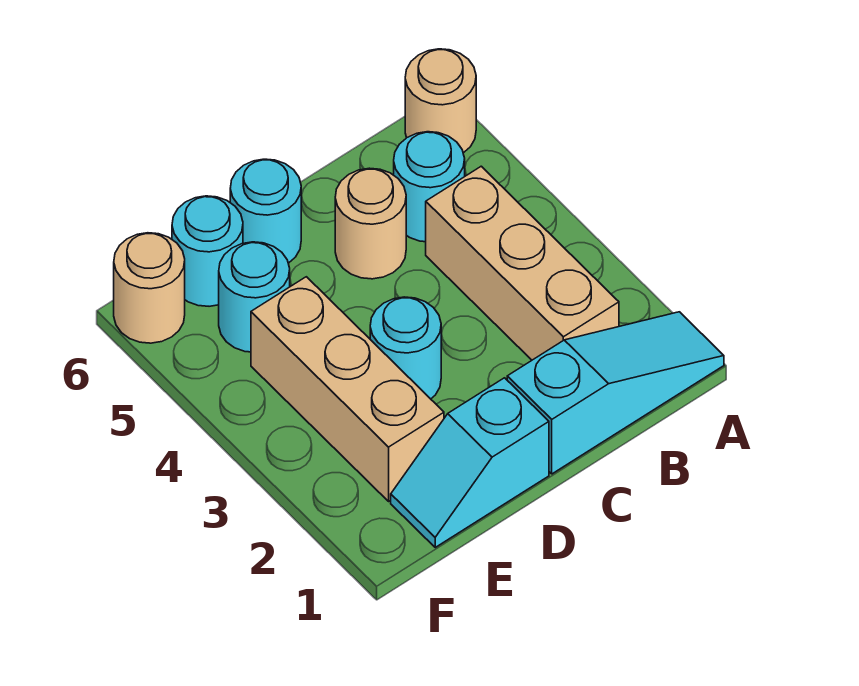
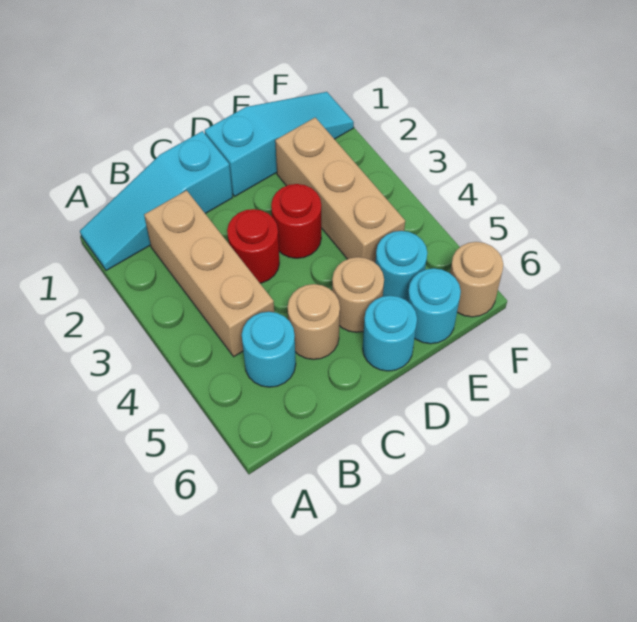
tan round brick A6 level 1 -> tan round brick D5 level 1
none -> red round brick C3 level 1
cyan slope D1:E1 level 1 top D -> cyan slope D1:F1 level 1 top D
cyan round brick D3 level 1 -> red round brick D3 level 1

